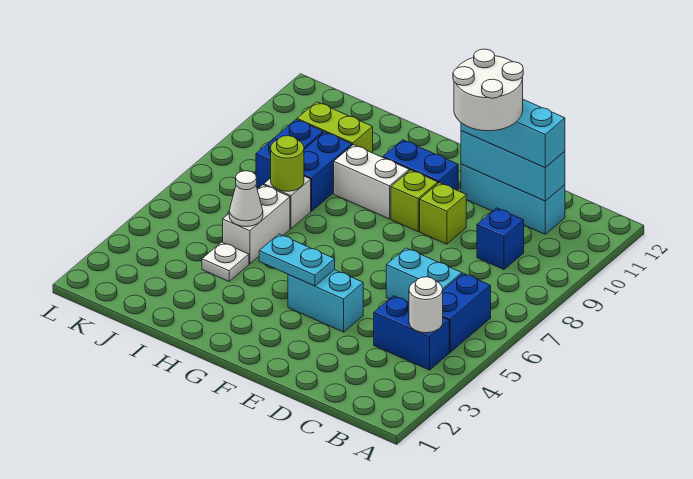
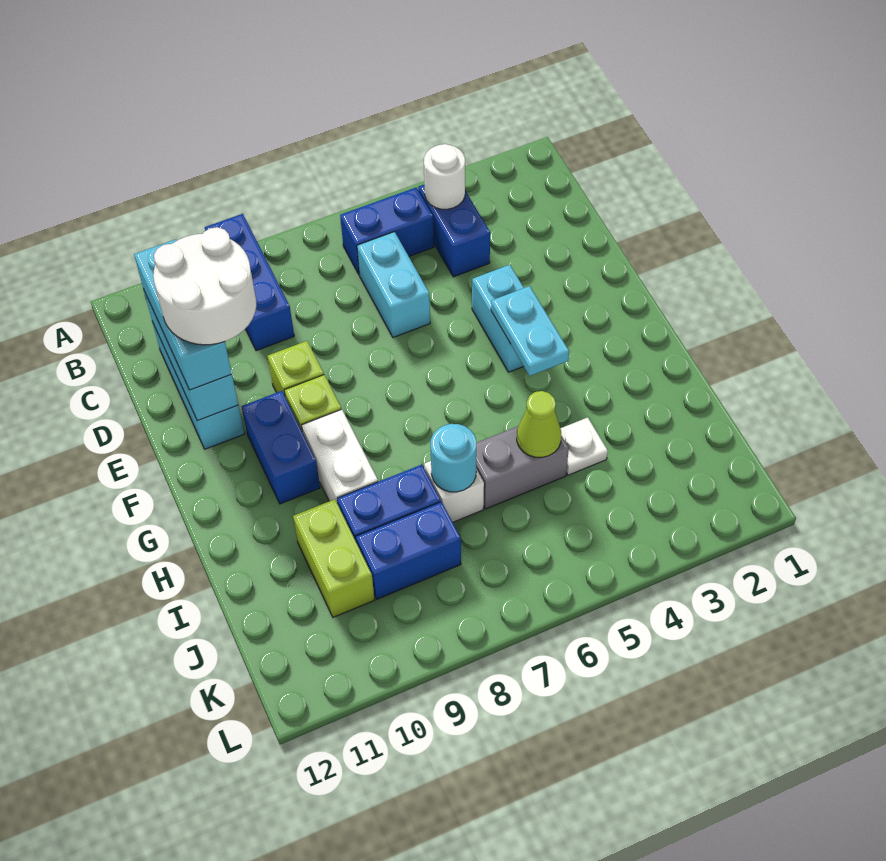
blue brick C9 level 1 -> blue brick A9:C9 level 1
white brick I5:I6 level 1 -> grey brick I5:I6 level 1
white cone I5 level 2 -> lime cone I5 level 2
lime round brick I7 level 2 -> cyan round brick I7 level 2

